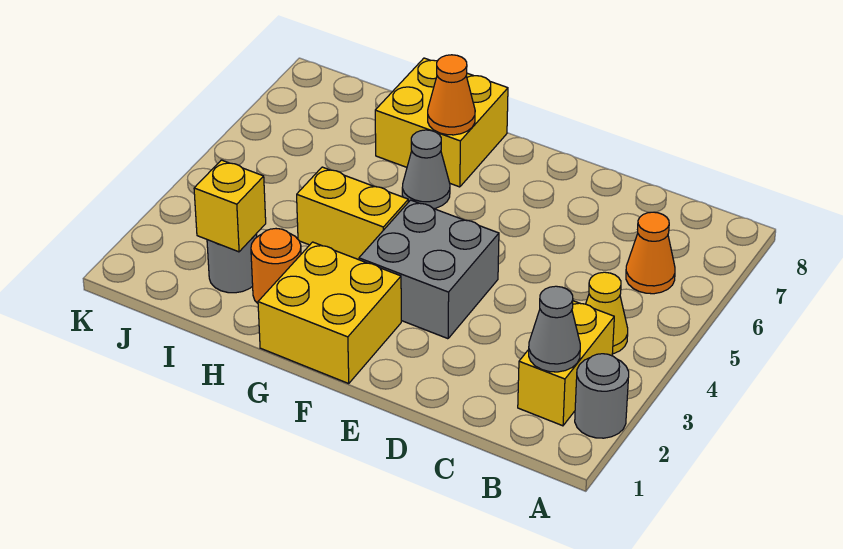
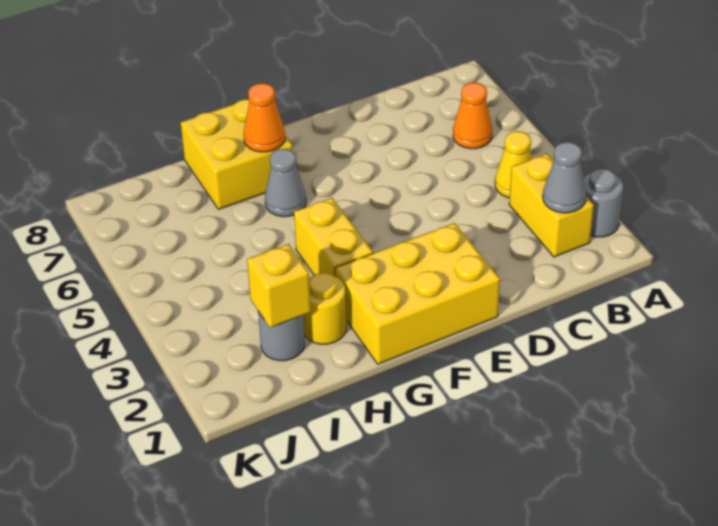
grey brick E3:F4 level 1 -> none
yellow brick F1:G2 level 1 -> yellow brick E1:G2 level 1
yellow brick G4:H4 level 1 -> yellow brick G3:G4 level 1
orange round brick H2 level 1 -> yellow round brick H2 level 1

